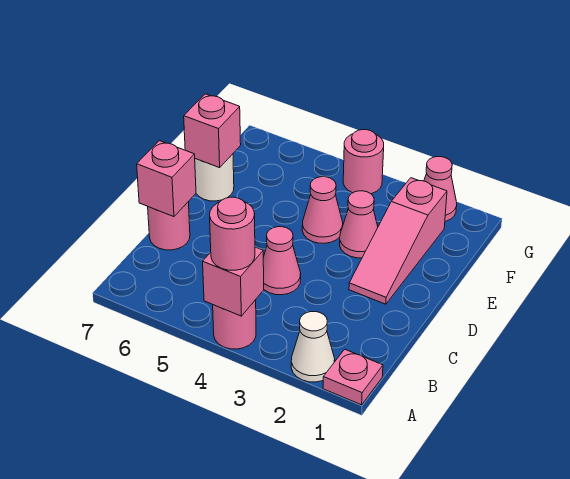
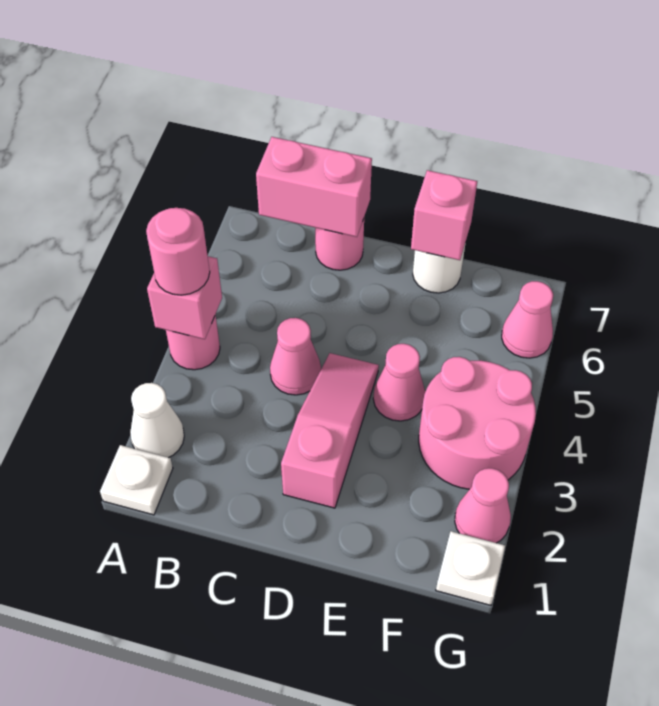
pink plate A1 level 1 -> white plate A1 level 1
pink brick C7 level 2 -> pink brick B7:C7 level 2
pink slope D2:F2 level 1 top F -> pink slope D2:D4 level 1 top 2
pink cone E3 level 1 -> pink cone G6 level 1
none -> white plate G1 level 1
pink round brick G4 level 1 -> pink round brick F3:G4 level 1

